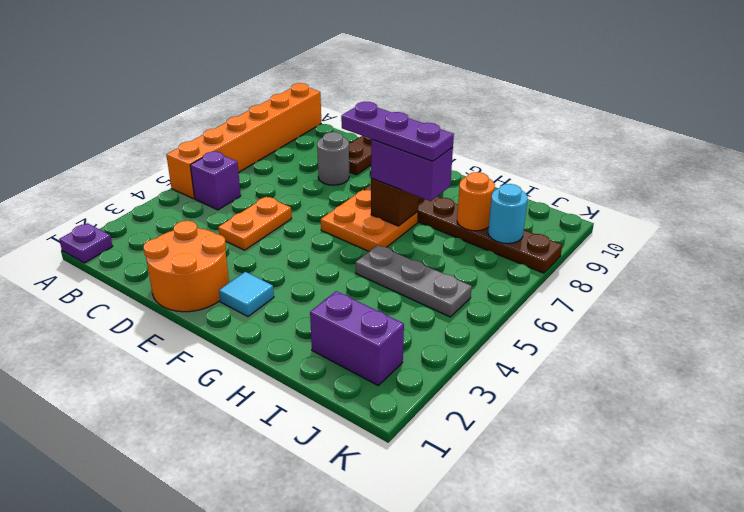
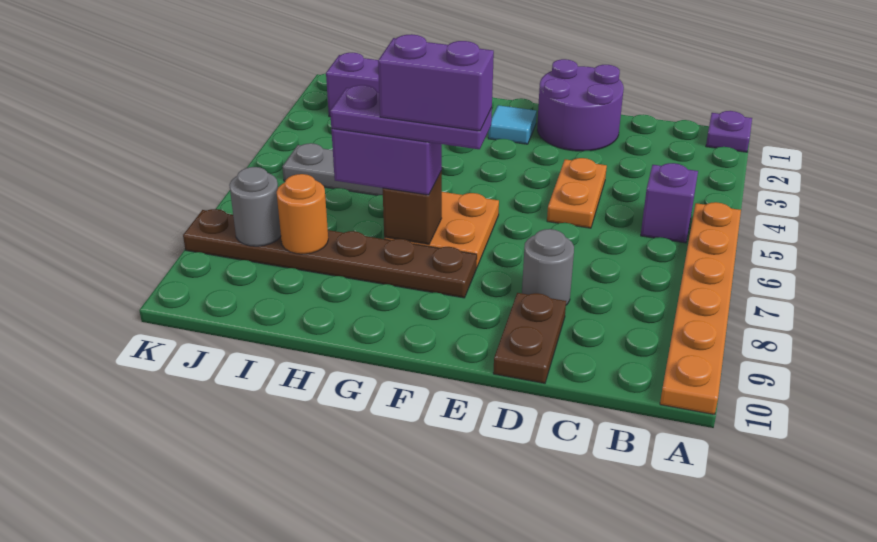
orange brick A5:A10 level 1 -> orange plate A5:A10 level 1
orange round brick D1:E2 level 1 -> purple round brick D1:E2 level 1
none -> purple brick F7:G7 level 5
cyan round brick J8 level 2 -> grey round brick J8 level 2

